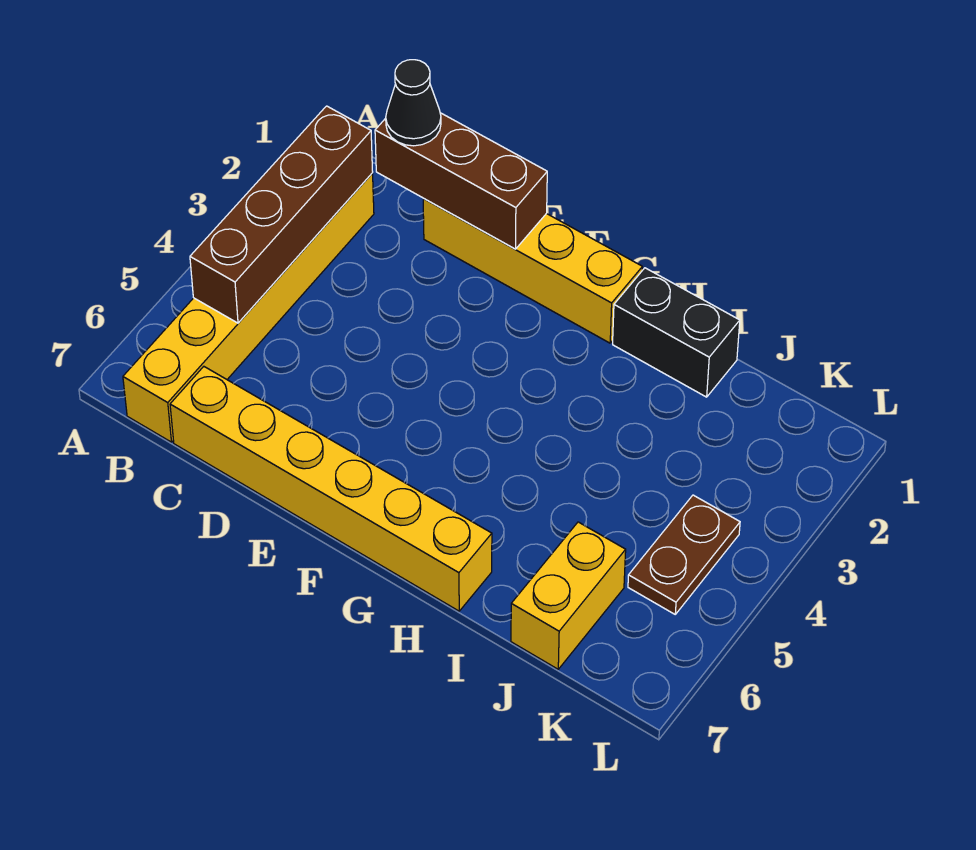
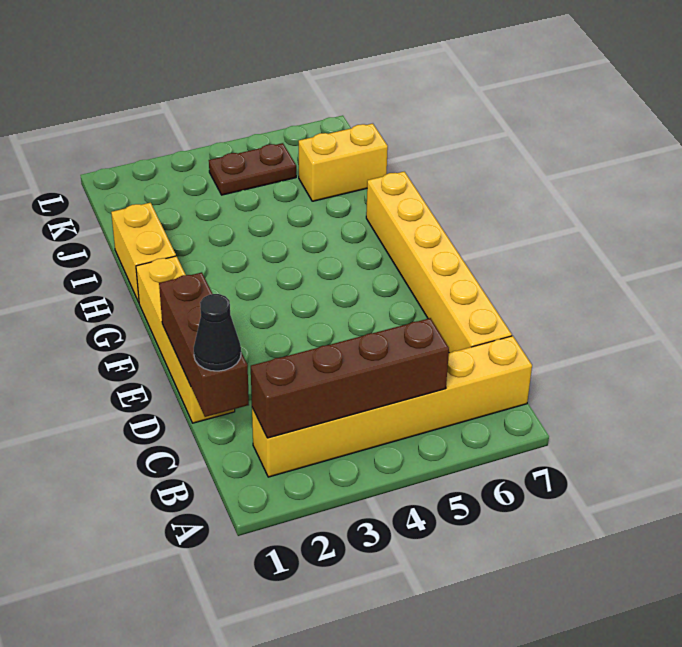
black brick H1:I1 level 1 -> yellow brick H1:I1 level 1

